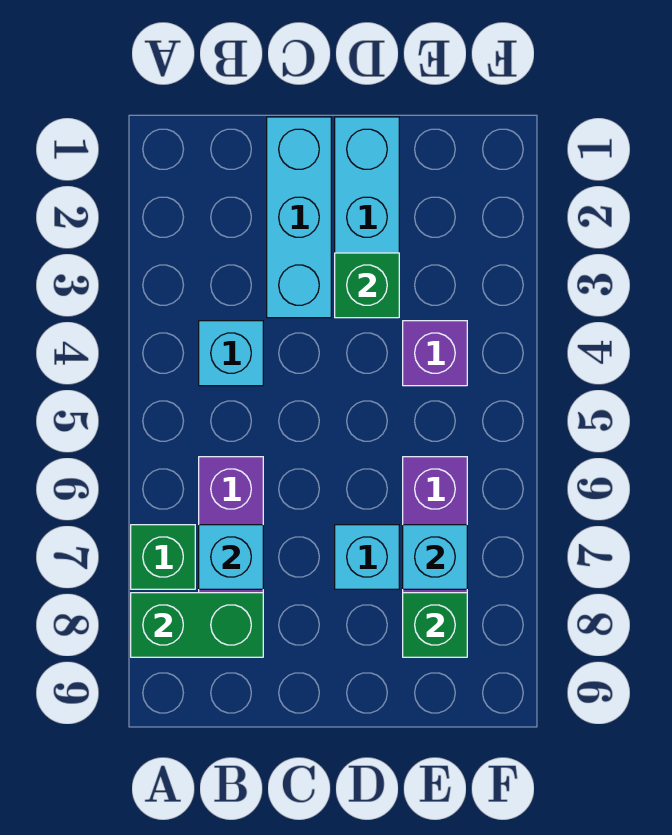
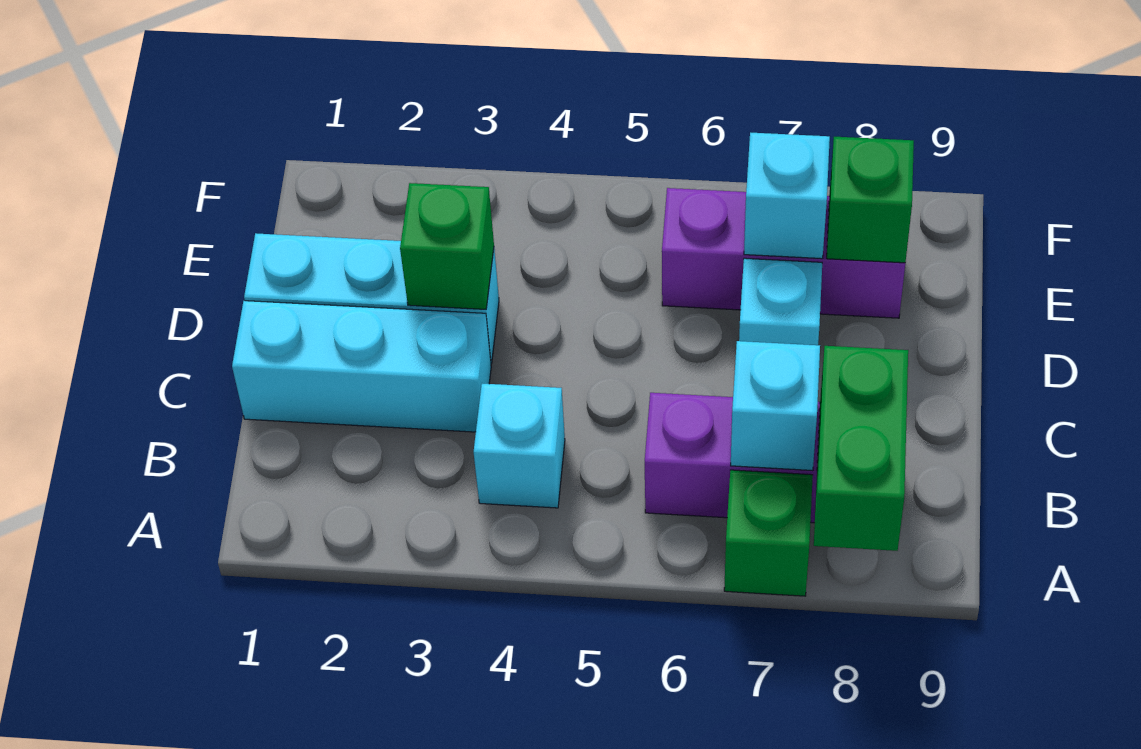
purple brick E4 level 1 -> none

